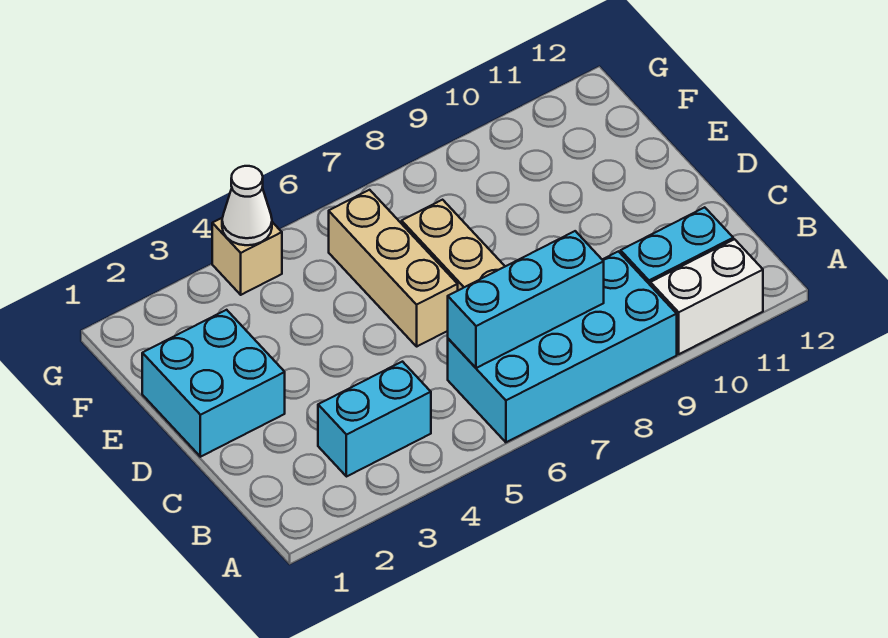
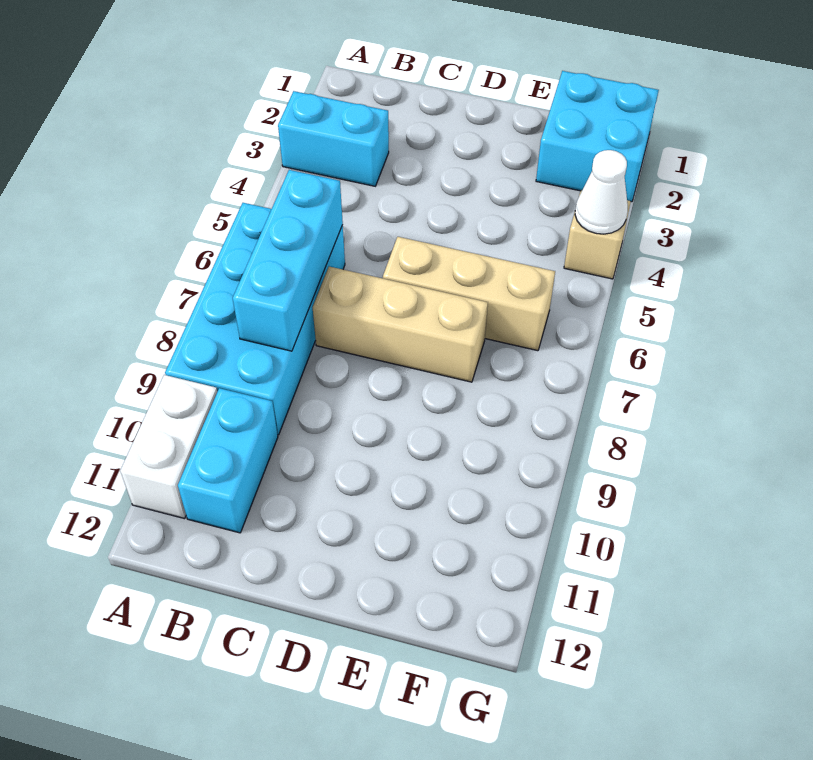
cyan brick B3:B4 level 1 -> cyan brick A3:B3 level 1
cyan brick D1:E2 level 1 -> cyan brick F1:G2 level 1

